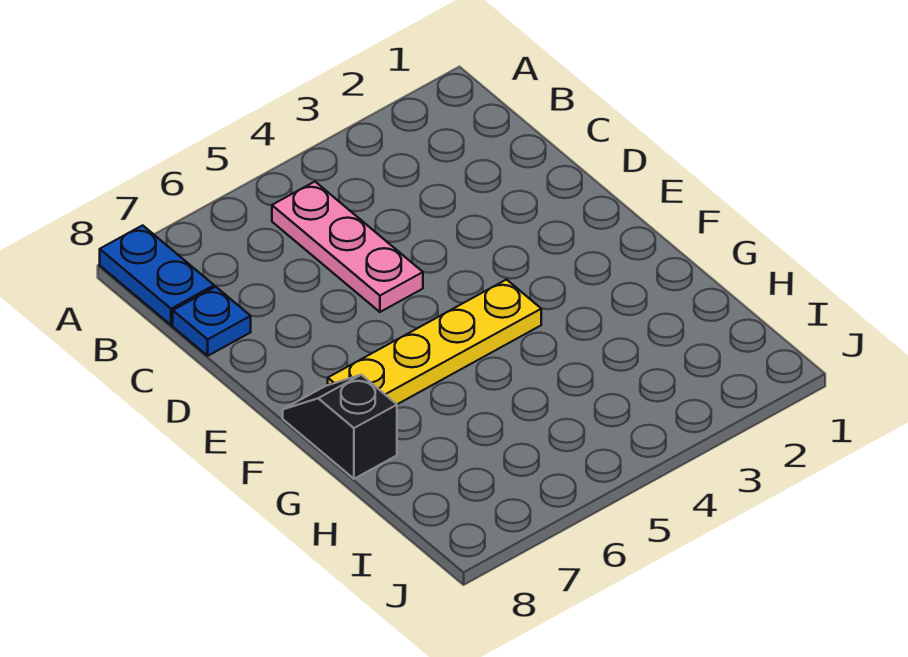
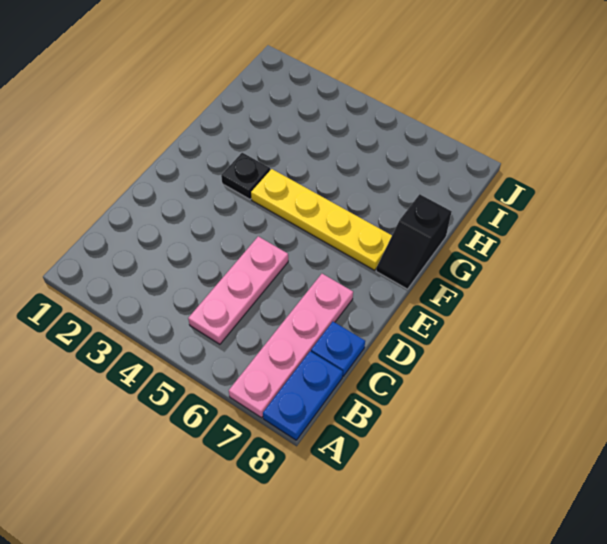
none -> pink plate A7:D7 level 1
none -> black plate F3 level 1

